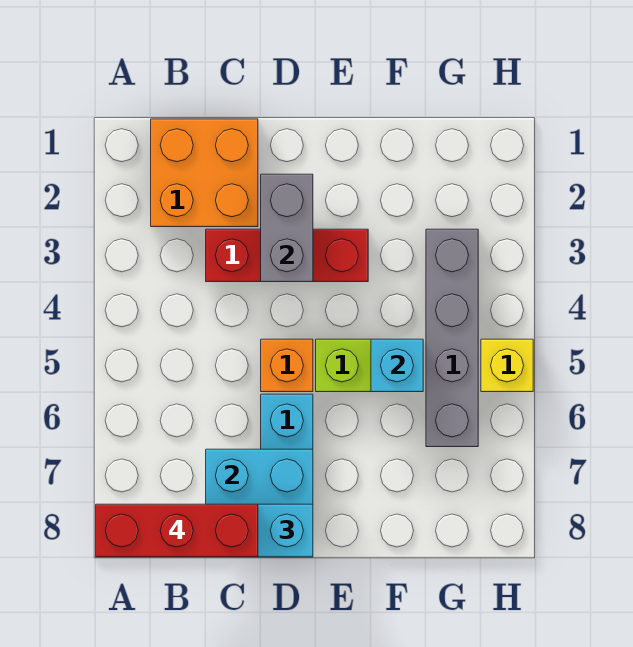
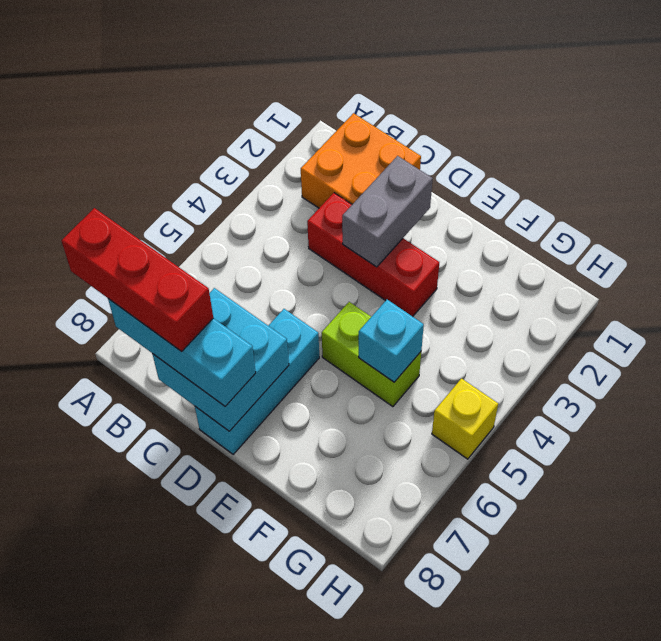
orange brick D5 level 1 -> none
grey brick G3:G6 level 1 -> none

